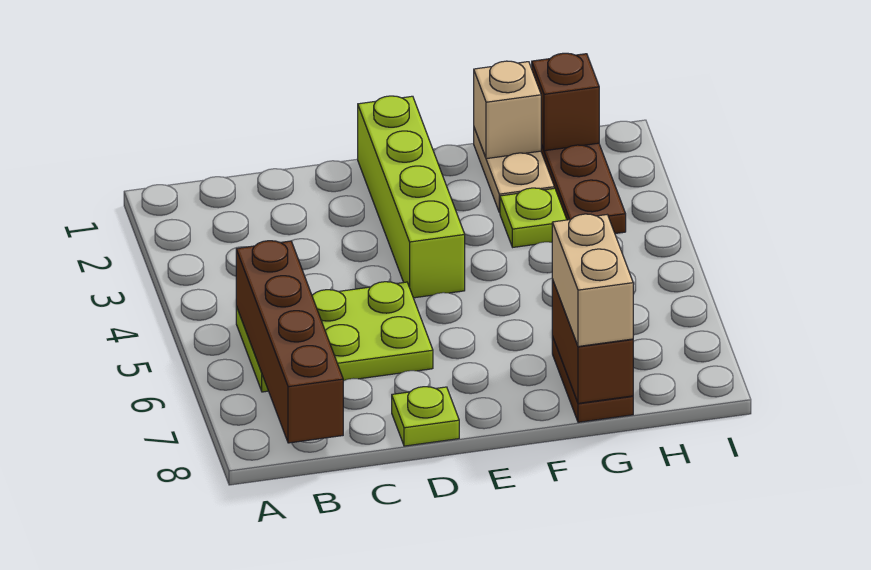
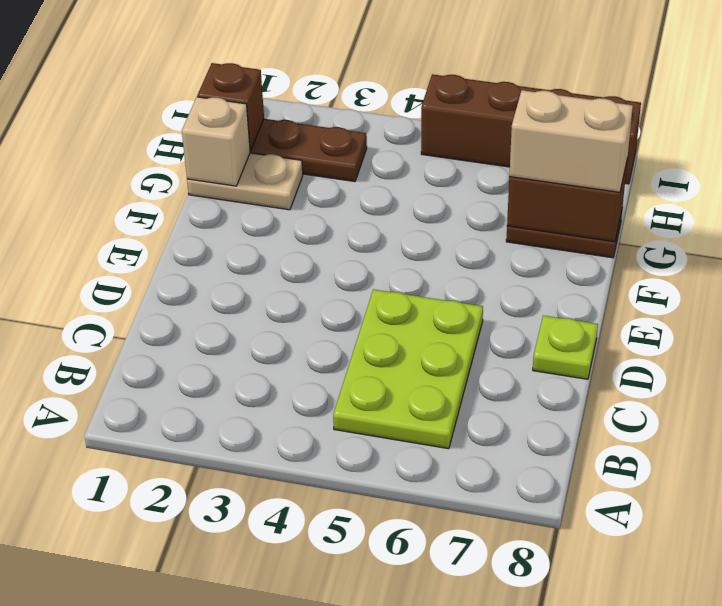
brown brick B5:B8 level 2 -> brown brick I5:I8 level 1
lime brick E1:E4 level 1 -> none
lime plate G3 level 1 -> none

